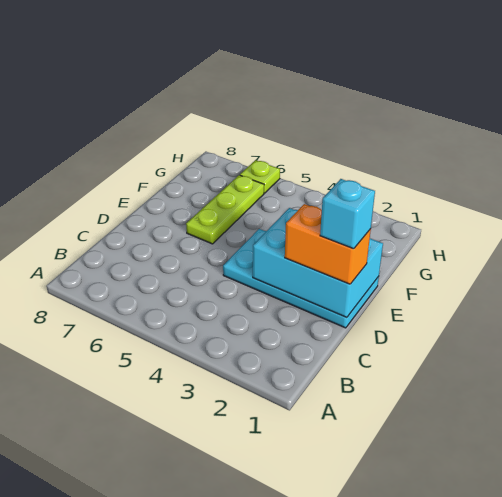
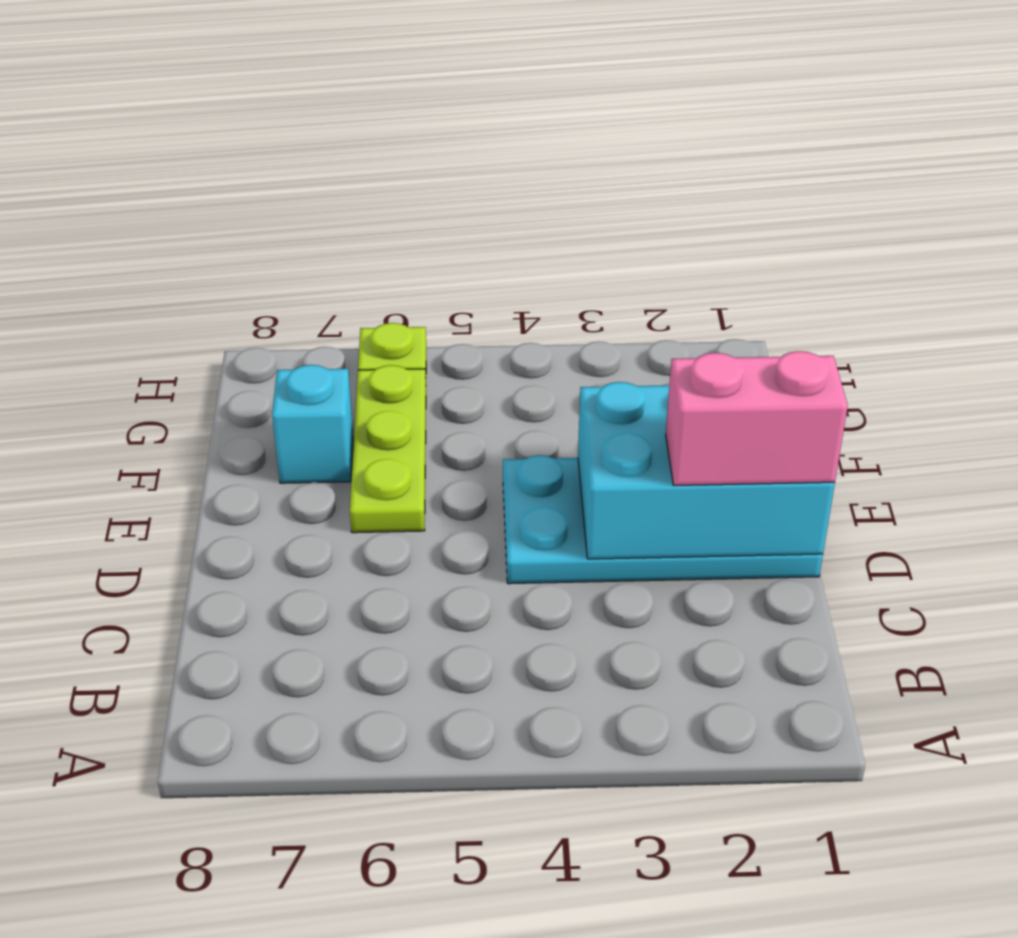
orange brick D1:D2 level 3 -> pink brick D1:D2 level 3
cyan brick D1 level 4 -> cyan brick F7 level 1

